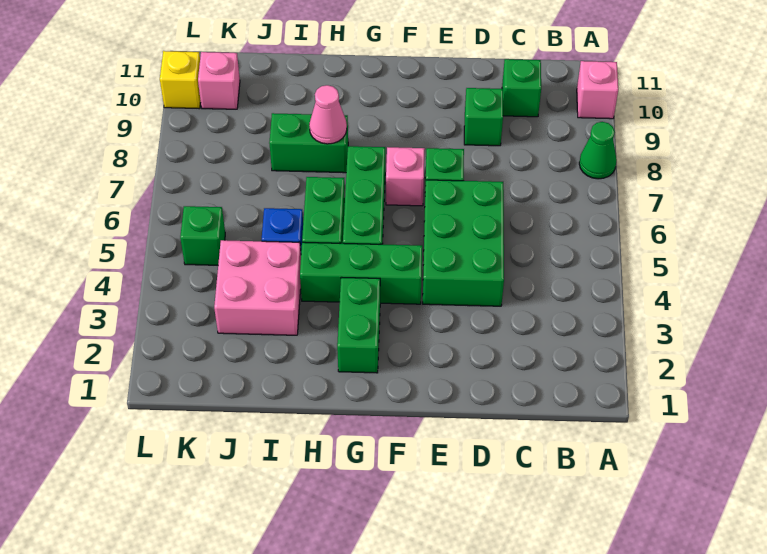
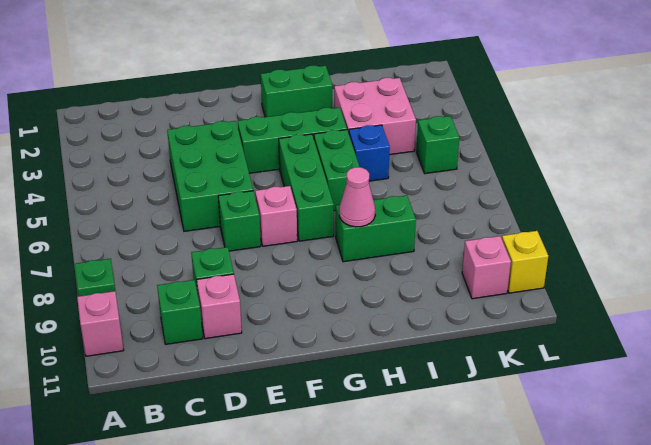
green cone A8 level 1 -> green plate A8 level 1
none -> pink brick D10 level 1
green brick G2:G3 level 1 -> green brick G2:H2 level 1

